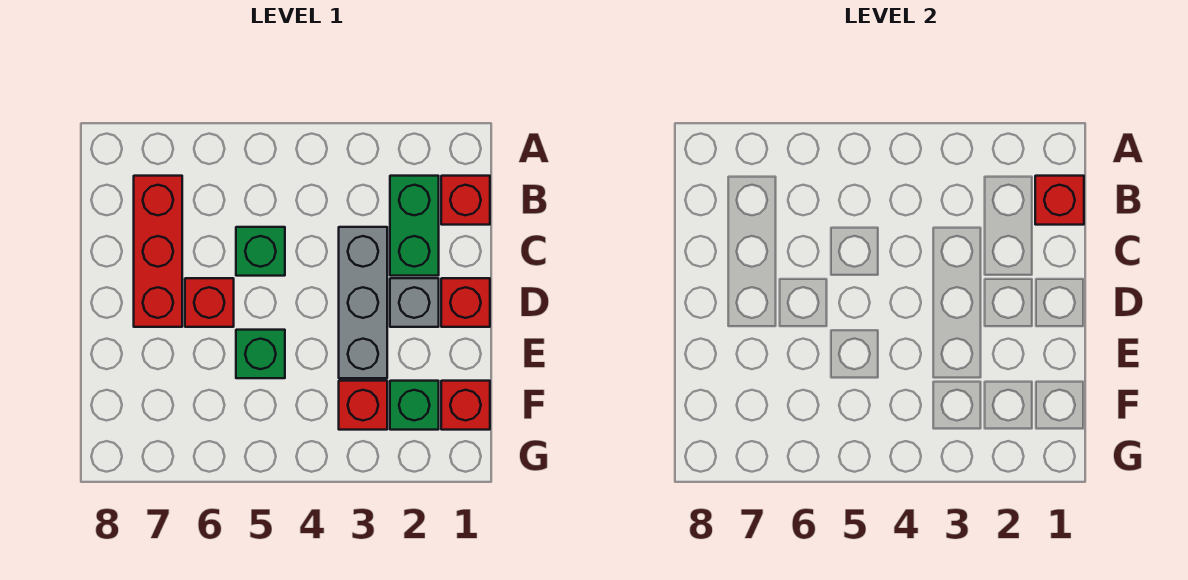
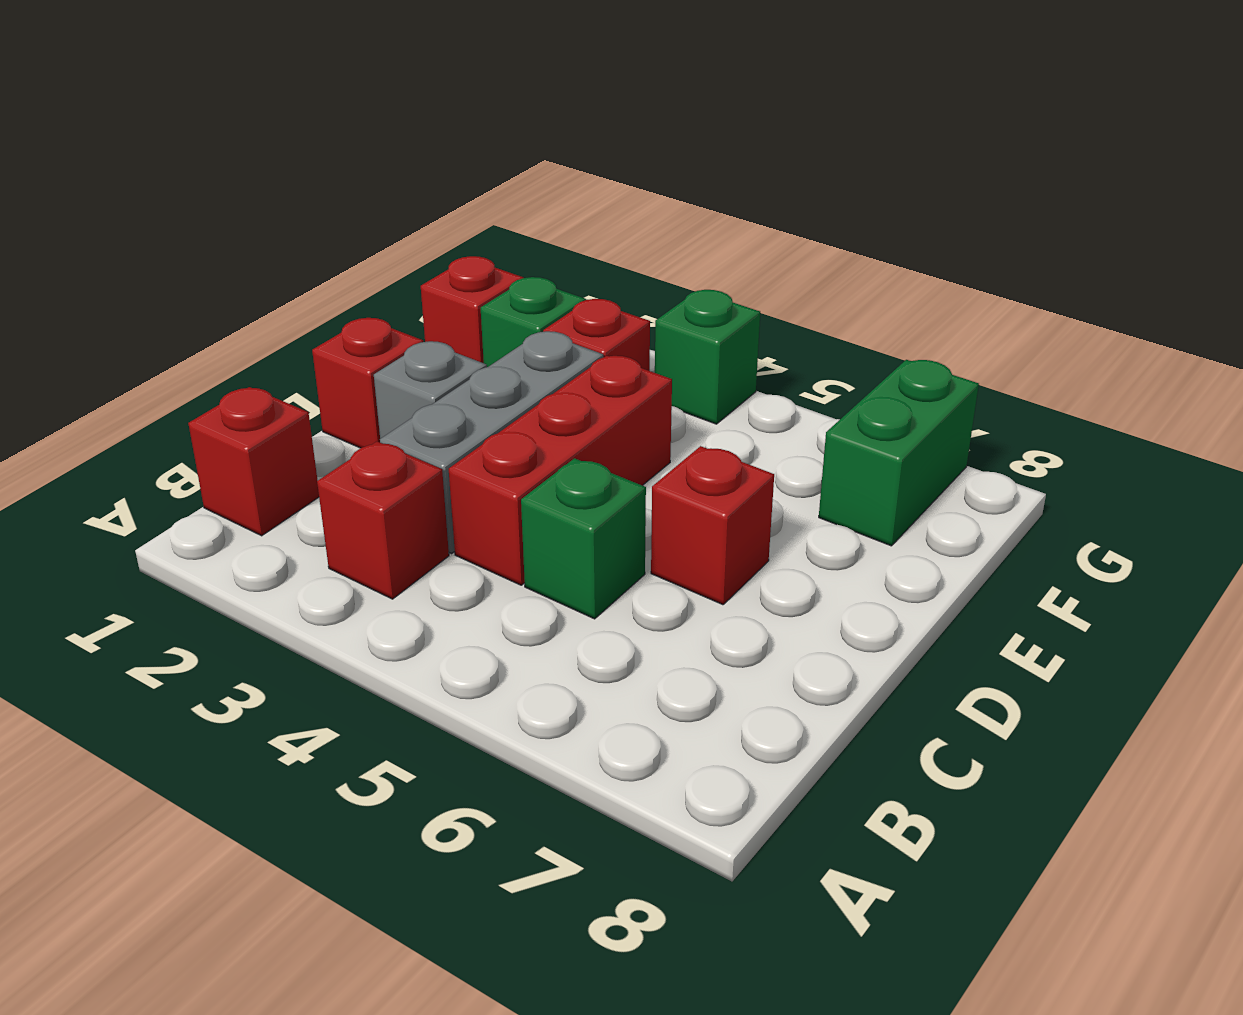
red brick B1 level 2 -> red brick B3 level 1
green brick B2:C2 level 1 -> green brick F7:G7 level 1
red brick B7:D7 level 1 -> red brick C4:E4 level 1
green brick E5 level 1 -> green brick G4 level 1

